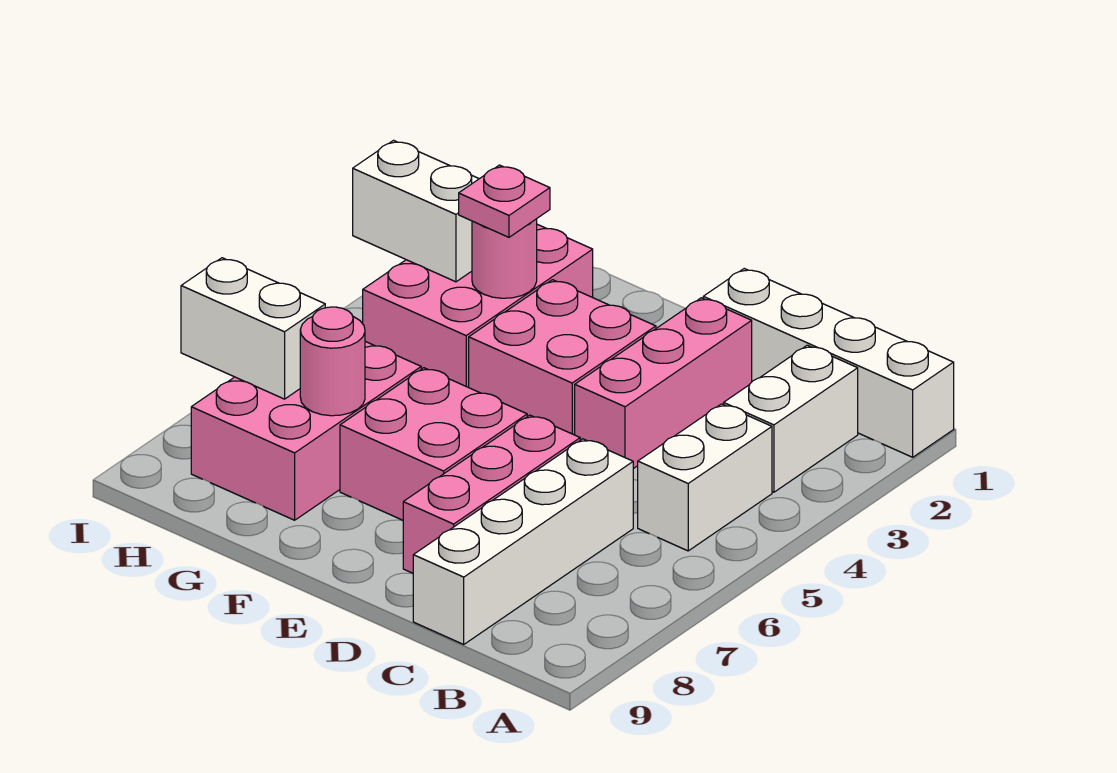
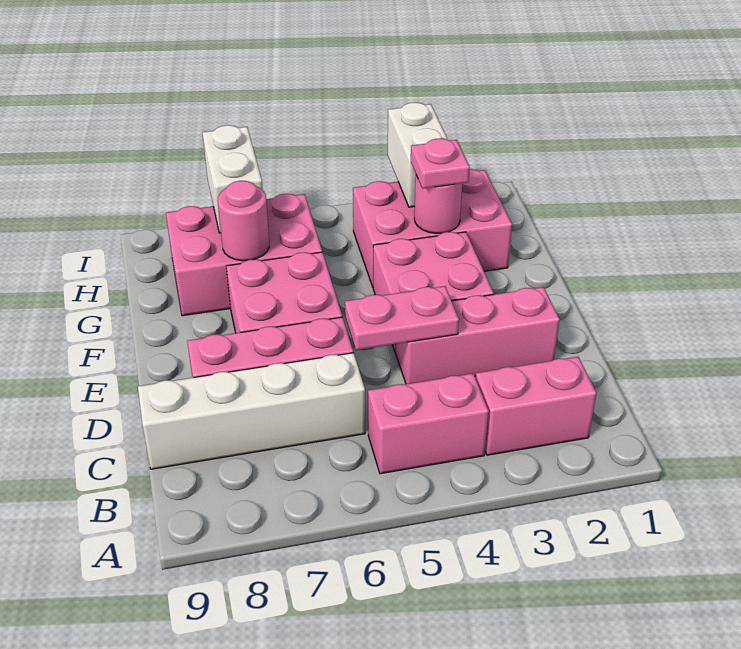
white brick A1:D1 level 1 -> none
white brick B2:B3 level 1 -> pink brick B2:B3 level 1
white brick B4:B5 level 1 -> pink brick B4:B5 level 1
none -> pink plate D4:D5 level 2

